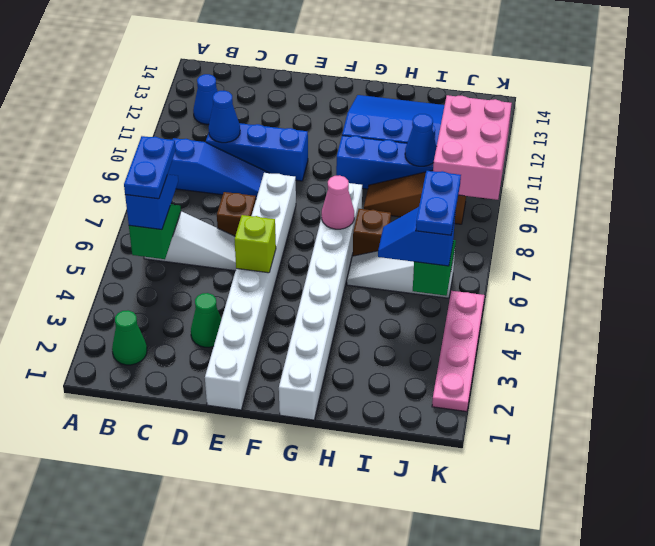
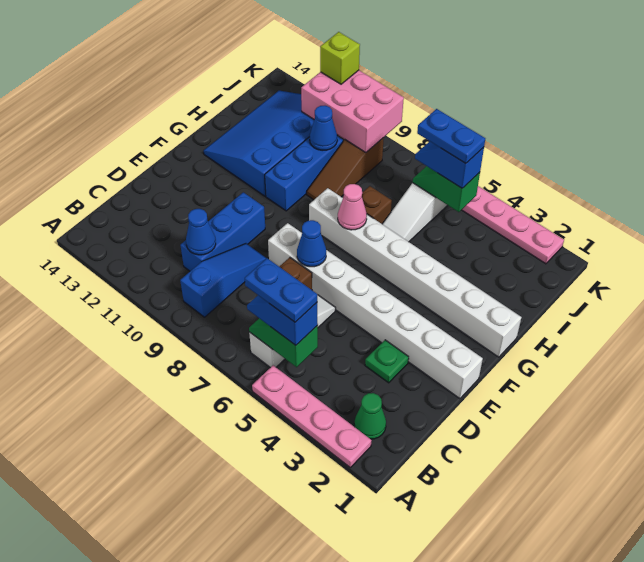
none -> pink plate A2:A5 level 1
blue cone B12 level 1 -> blue cone E7 level 2
green cone D3 level 1 -> green plate D3 level 1
lime brick E5 level 2 -> lime brick K11 level 3
blue slope I5:J5 level 3 top J -> blue slope J5:J6 level 3 top 5

